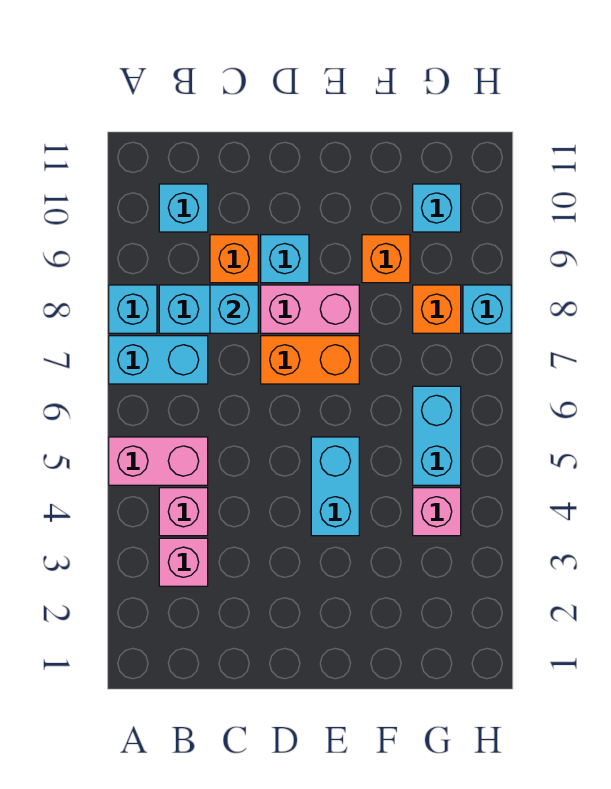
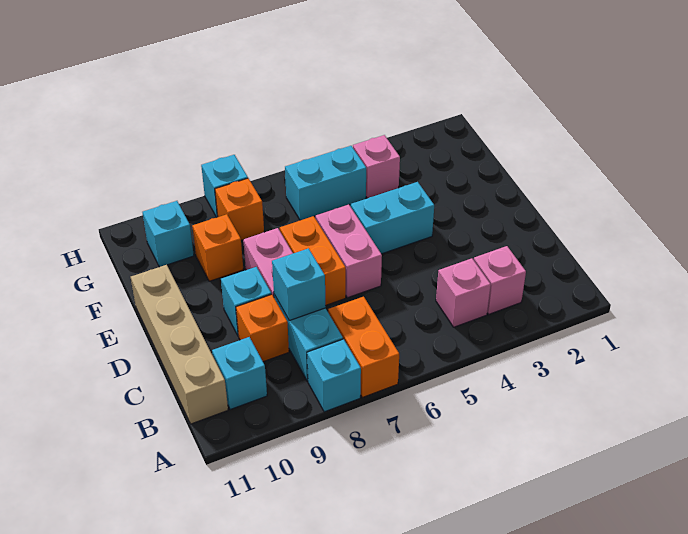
pink brick A5:B5 level 1 -> pink brick D6:E6 level 1
cyan brick A7:B7 level 1 -> orange brick A7:B7 level 1
none -> tan brick B11:E11 level 1

